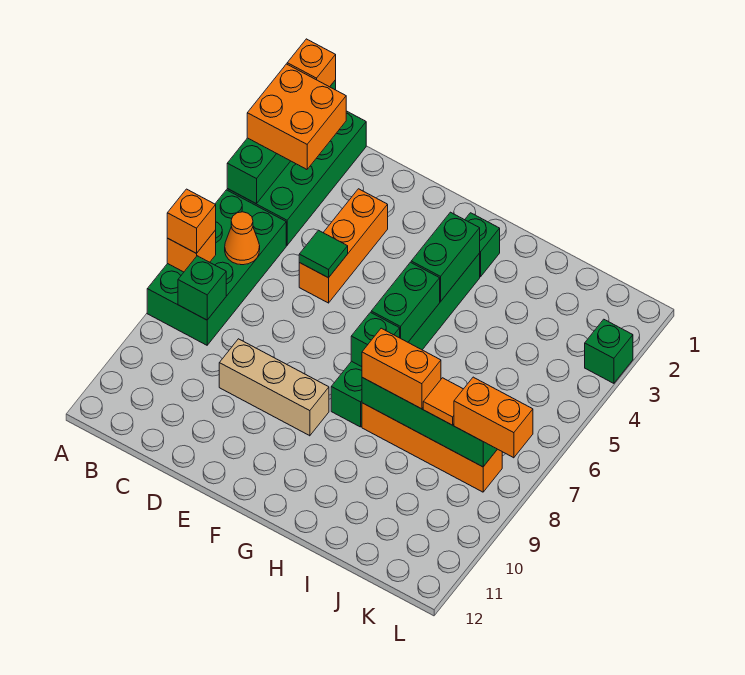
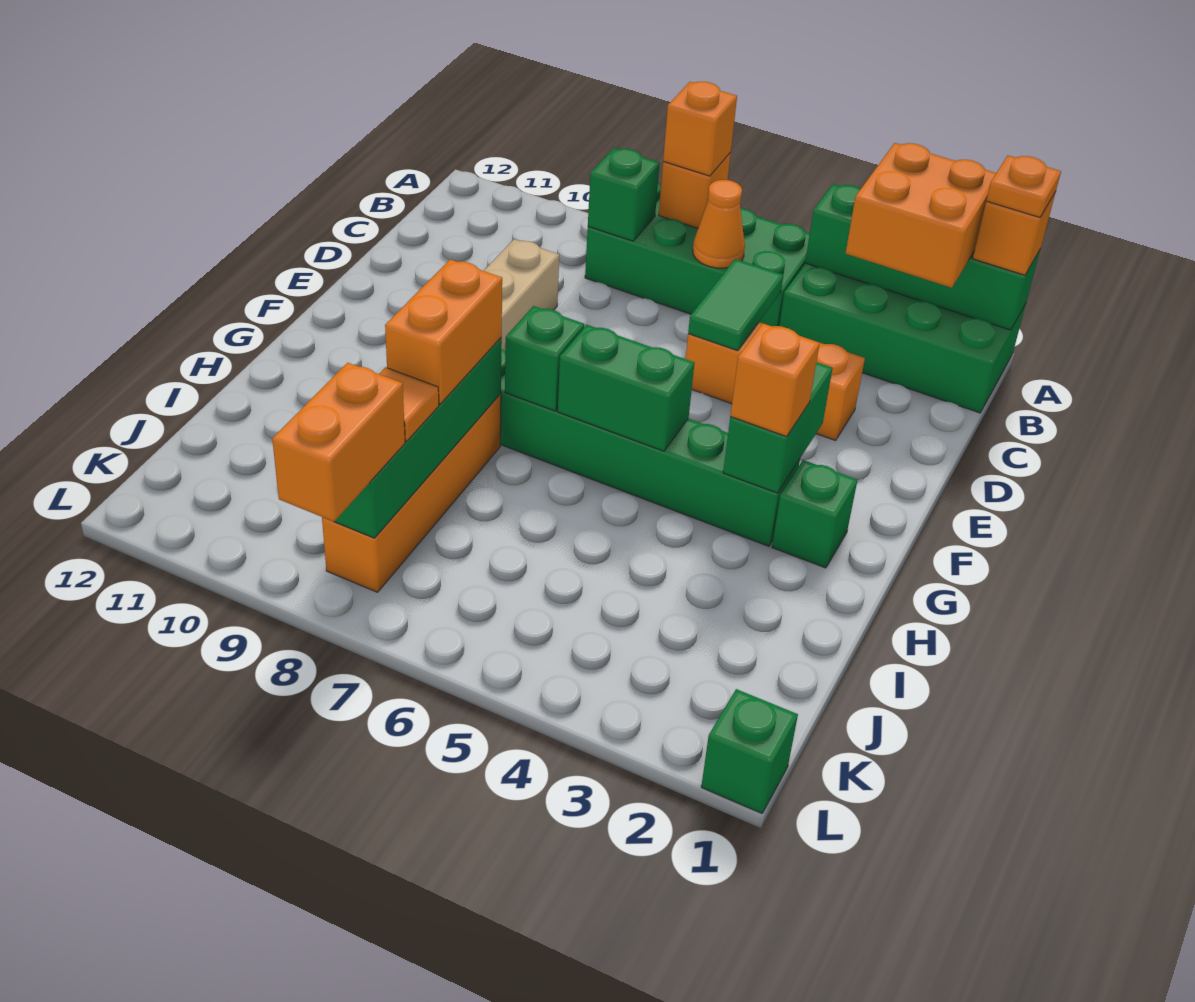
none -> orange plate A1 level 4
green tile D5 level 2 -> green tile C5:D5 level 2
green brick G3:G4 level 2 -> green brick F3:G3 level 2
none -> orange brick G3 level 3
green brick L3 level 1 -> green brick L1 level 1

